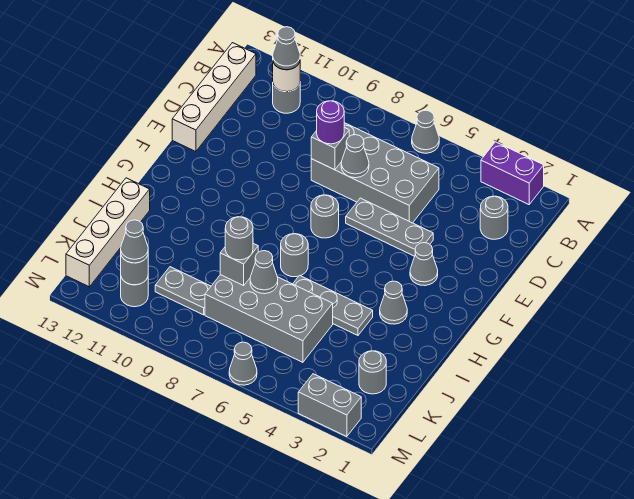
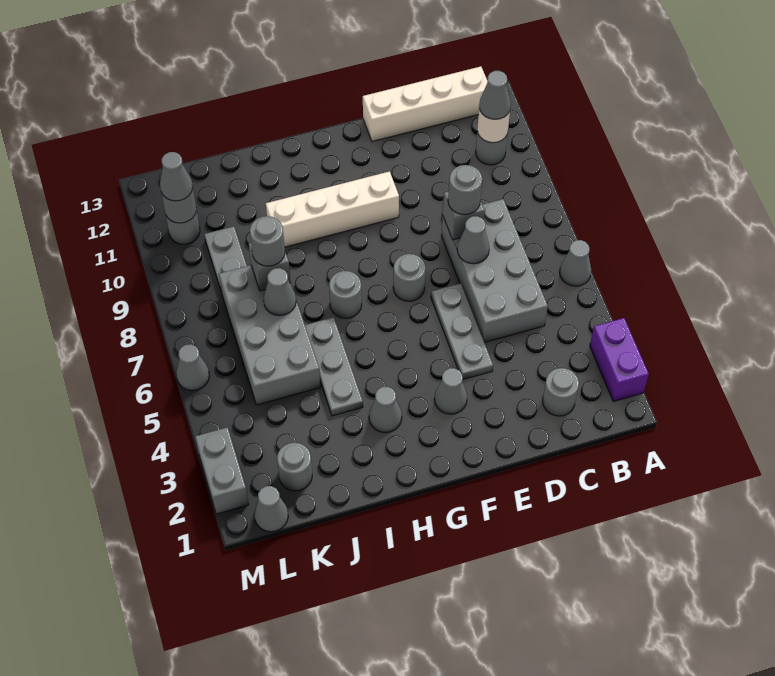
purple round brick D8 level 3 -> grey round brick D8 level 3
white brick I13:L13 level 1 -> white brick F10:I10 level 1
none -> grey cone L1 level 1

